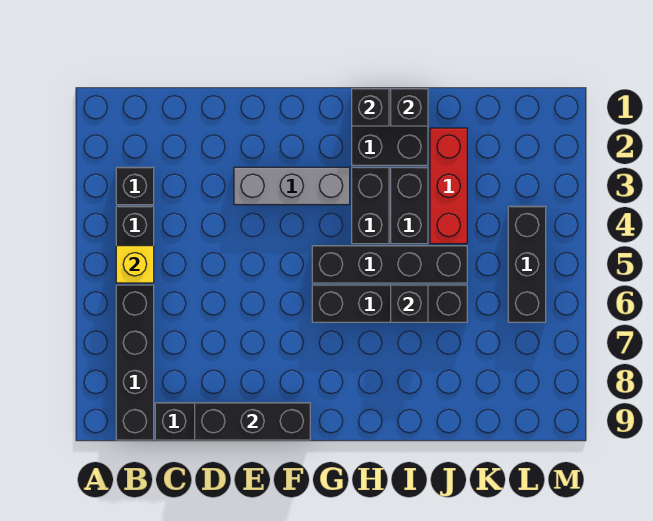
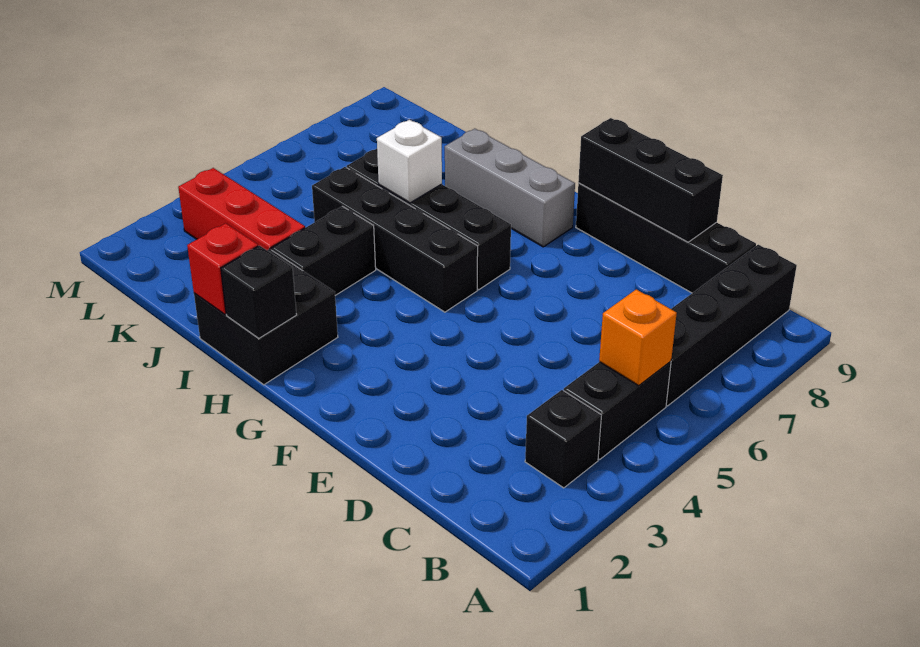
yellow brick B5 level 2 -> orange brick B5 level 2
grey brick E3:G3 level 1 -> grey brick G8:I8 level 1
black brick H3:H4 level 1 -> none
black brick I1 level 2 -> red brick I1 level 2
black brick I6 level 2 -> white brick I6 level 2
red brick J2:J4 level 1 -> red brick J3:L3 level 1
black brick L4:L6 level 1 -> none

